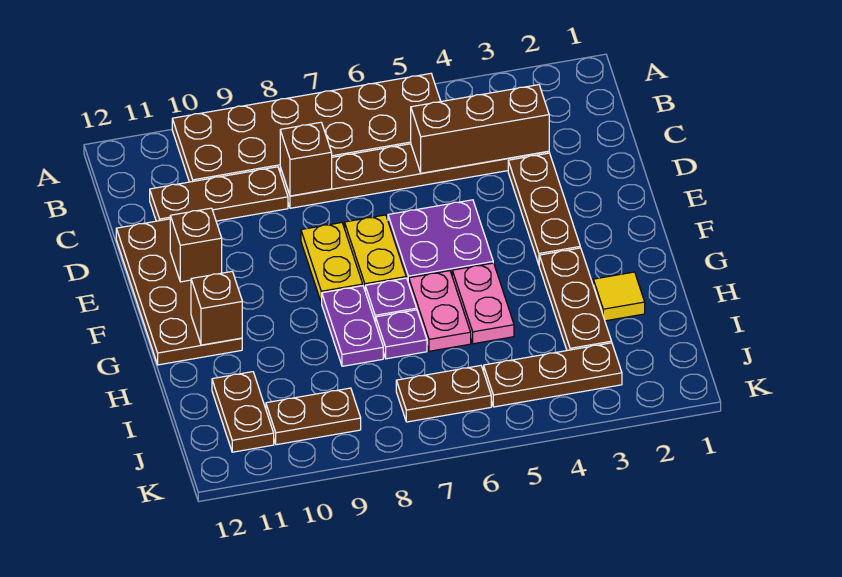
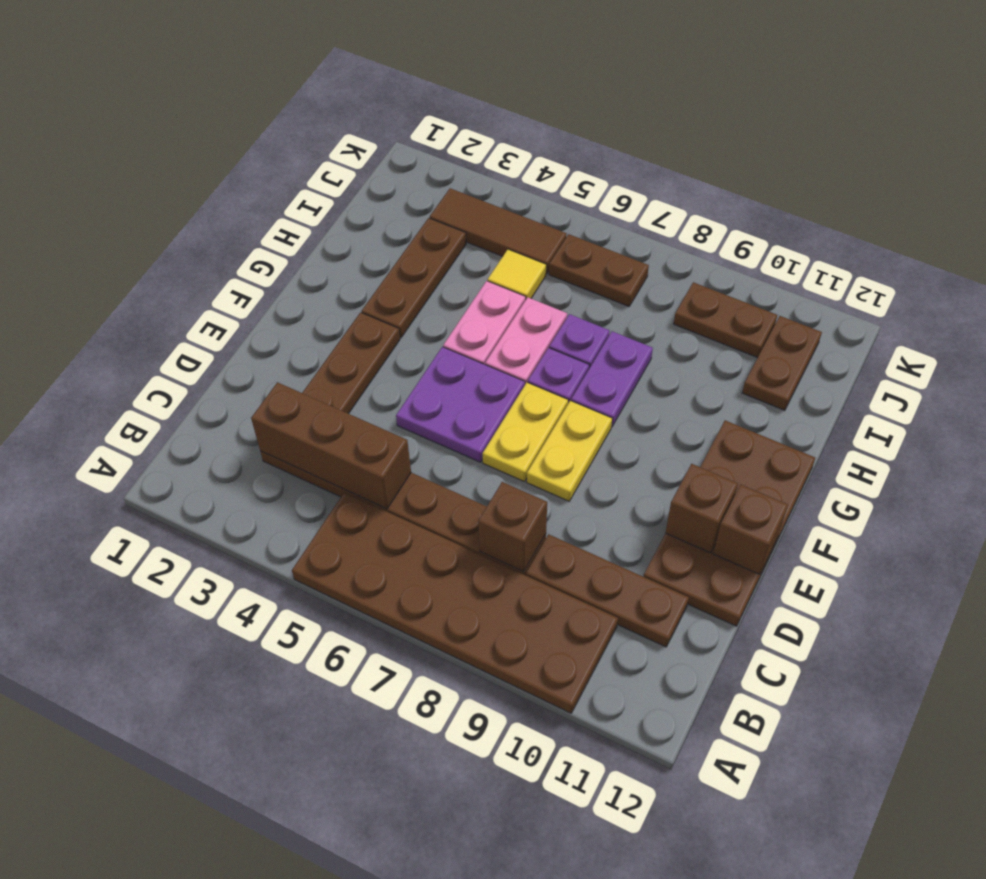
brown brick G11 level 2 -> brown brick E12 level 2
yellow tile H2 level 1 -> yellow tile I5 level 1
brown plate J3:J5 level 1 -> brown tile J3:J5 level 1

